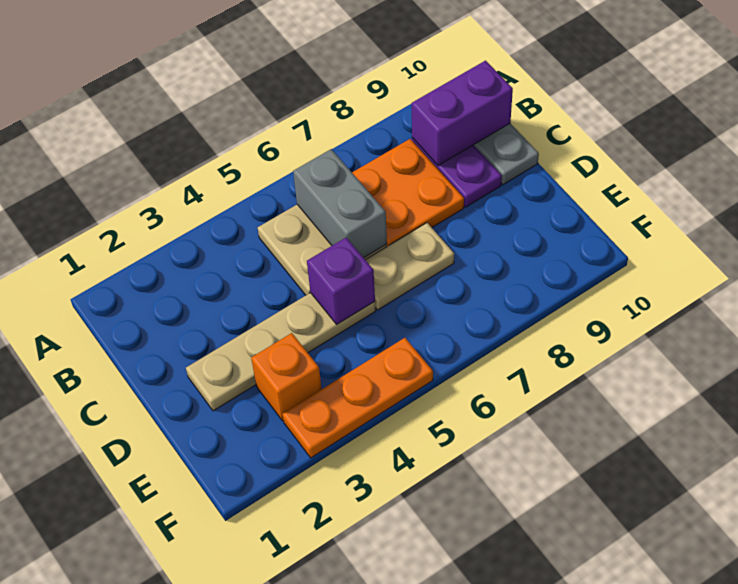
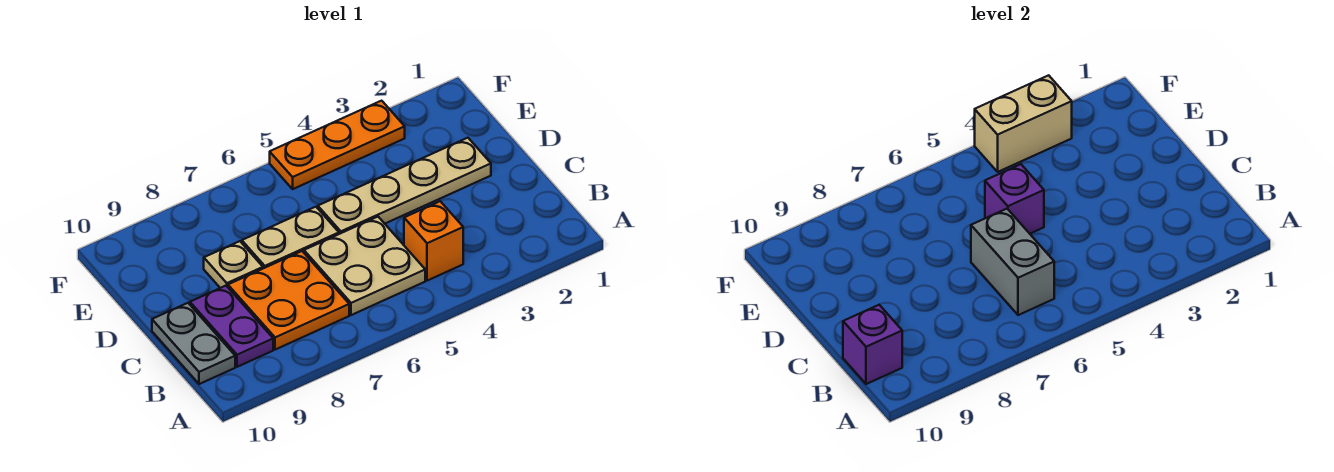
purple brick B9:B10 level 2 -> purple brick B10 level 2
none -> tan plate D8 level 1
orange brick E3 level 1 -> orange brick B4 level 1
none -> tan brick F3:F4 level 2

